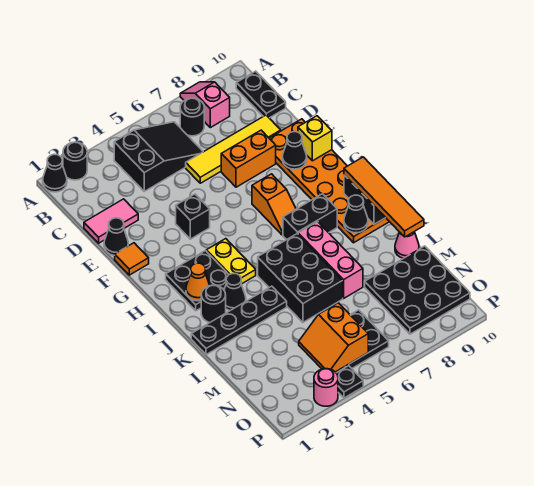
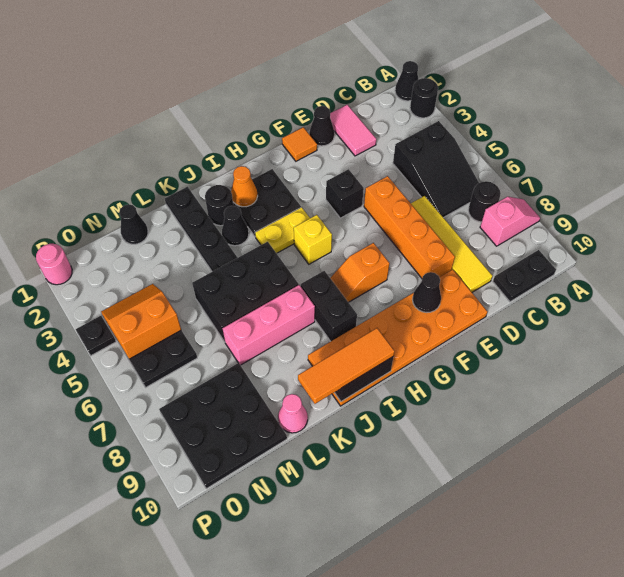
orange brick E7:E8 level 1 -> orange brick E5:E8 level 1
yellow brick F10 level 2 -> yellow brick H5 level 1
orange tile I10:L10 level 3 -> orange tile I10:K10 level 3
black cone J9 level 2 -> black cone M1 level 1
pink round brick P3 level 1 -> pink round brick P1 level 1

